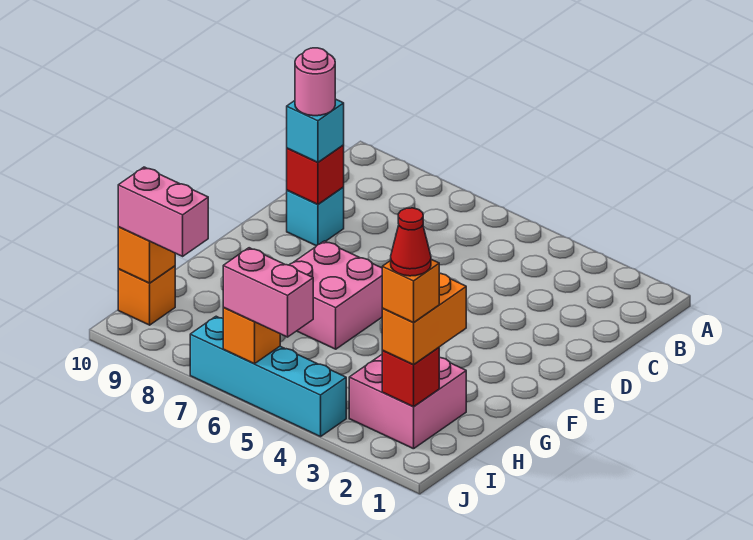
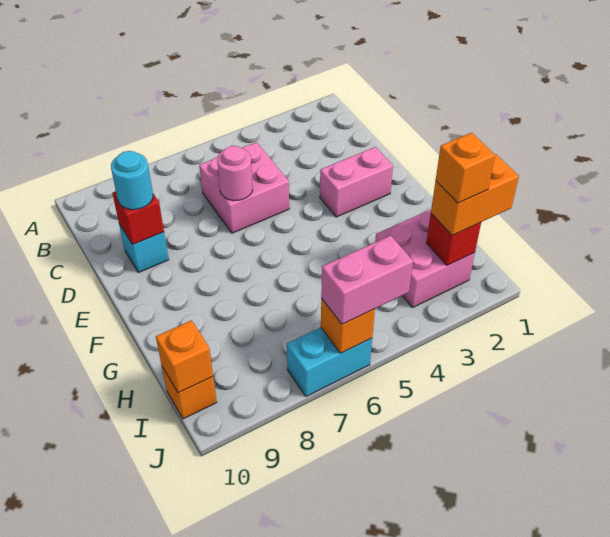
cyan brick D9 level 3 -> cyan round brick D9 level 3
pink round brick D9 level 4 -> pink round brick D6 level 2
pink brick F6:G7 level 1 -> pink brick C5:D6 level 1
orange brick H2:I2 level 3 -> orange brick I1:I2 level 3
red cone I2 level 5 -> none
pink brick I9:I10 level 3 -> pink brick E2:E3 level 1
cyan brick J4:J7 level 1 -> cyan brick J6:J7 level 1

